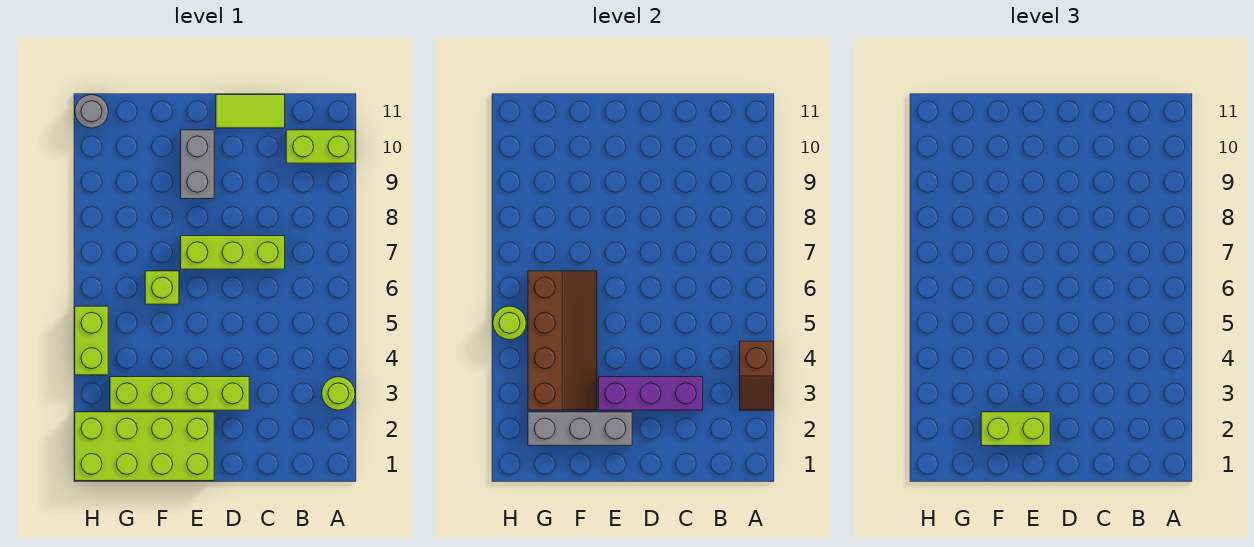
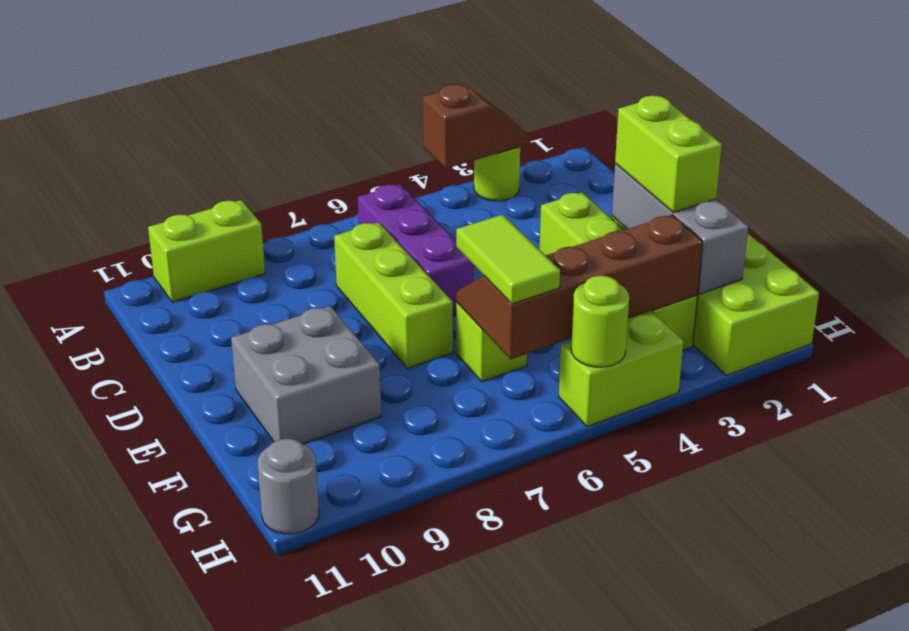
lime brick A10:B10 level 1 -> lime brick A9:A10 level 1
purple brick C3:E3 level 2 -> purple brick B6:D6 level 1
lime tile C11:D11 level 1 -> lime tile F6:G6 level 3
grey brick E9:E10 level 1 -> grey brick E9:F10 level 1

